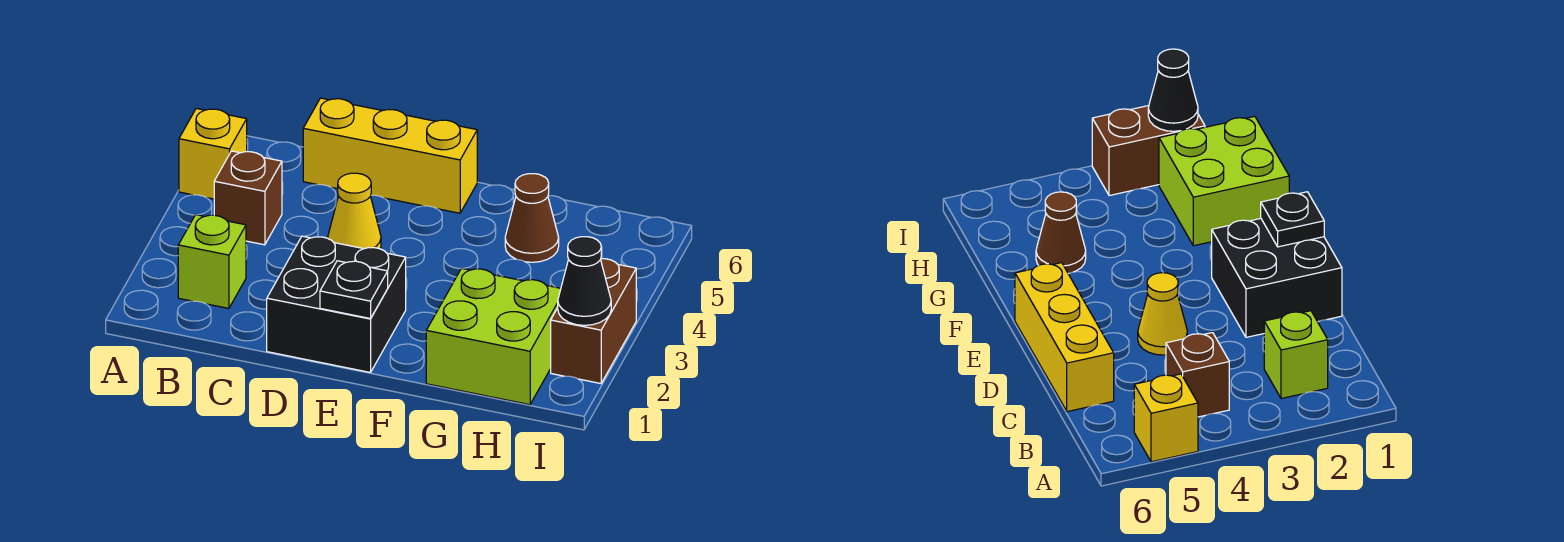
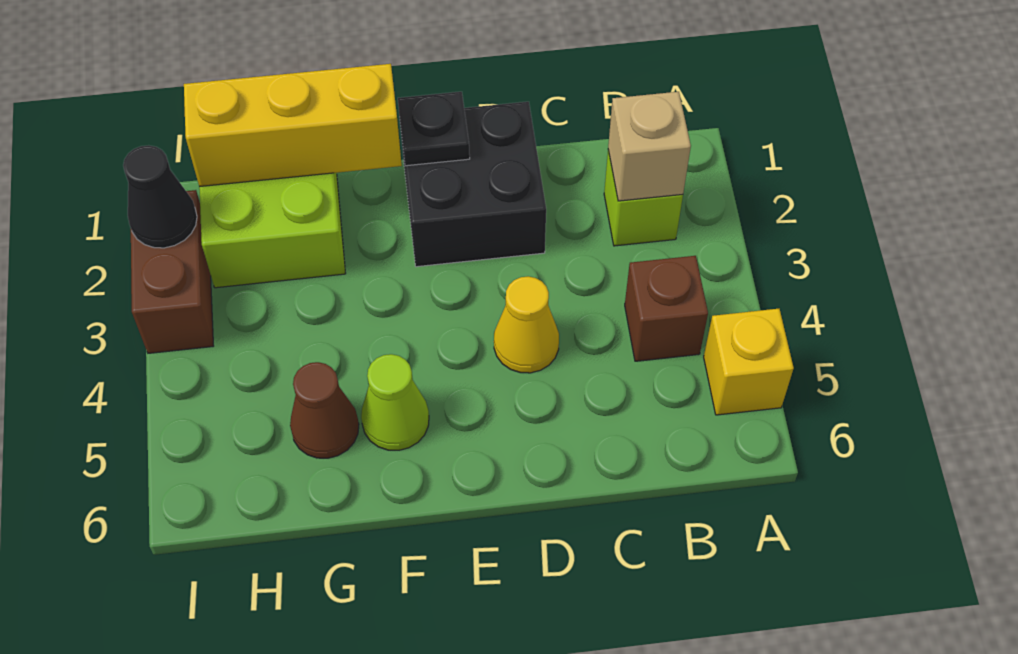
none -> tan brick B2 level 2
yellow brick C6:E6 level 1 -> yellow brick F1:H1 level 2
none -> lime cone F5 level 1

